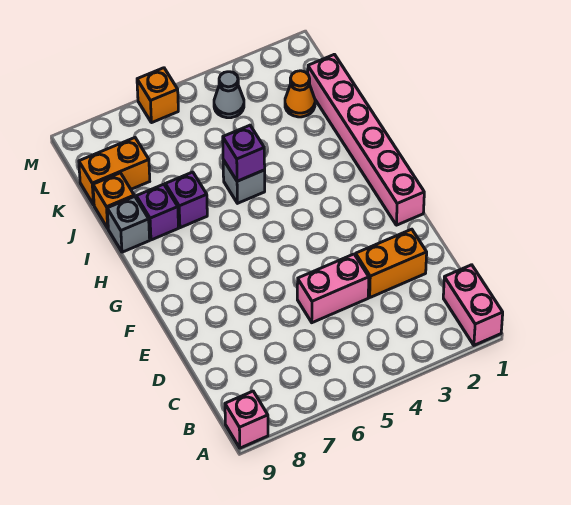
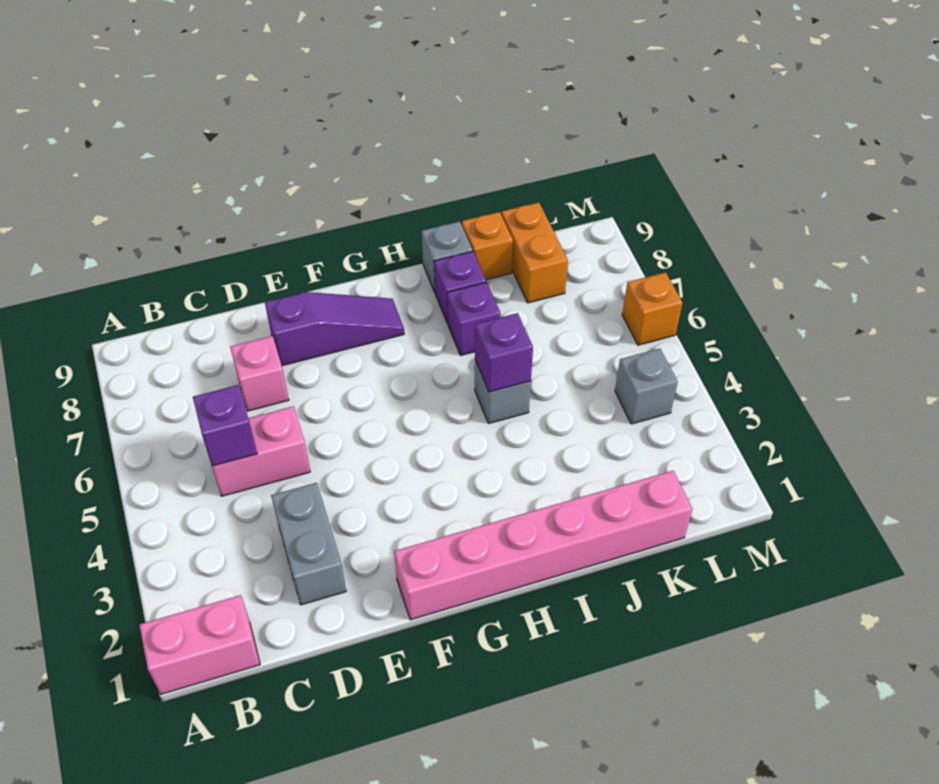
pink brick A9 level 1 -> pink brick D7 level 1
none -> purple brick C5 level 2
orange brick D2:D3 level 1 -> grey brick D2:D3 level 1
pink brick D4:D5 level 1 -> pink brick C5:D5 level 1
none -> purple slope E8:G8 level 1 top E
orange cone K2 level 1 -> none
grey cone L4 level 1 -> grey brick L4 level 1

